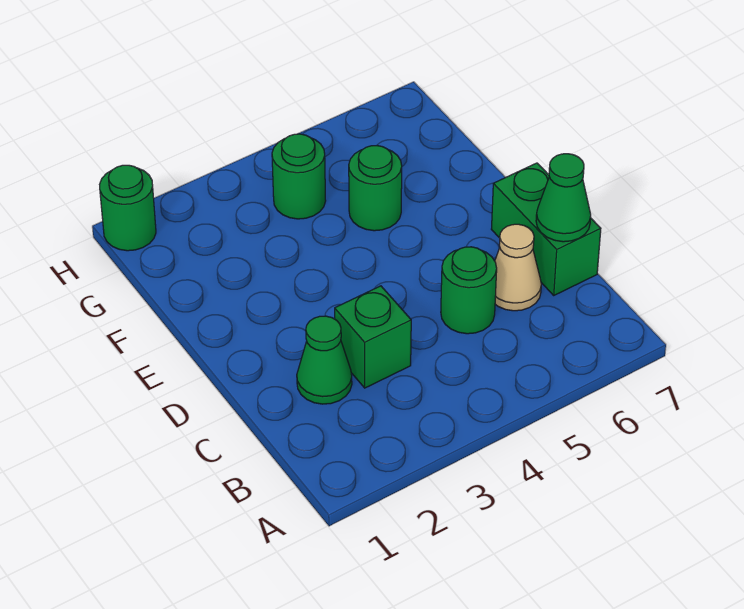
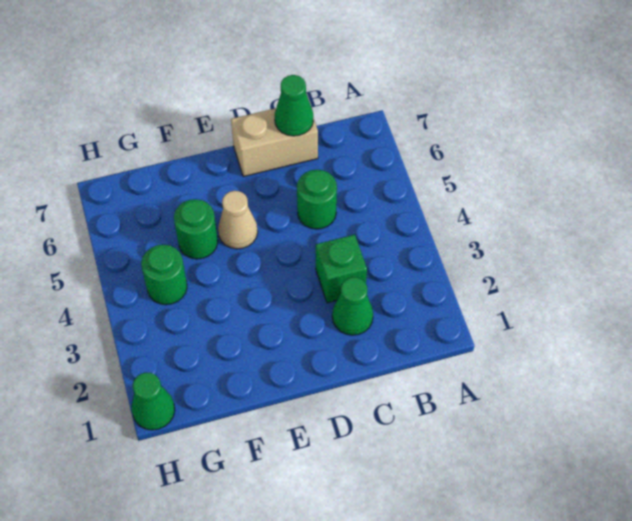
tan cone C6 level 1 -> tan cone E5 level 1
green brick C7:D7 level 1 -> tan brick C7:D7 level 1
green round brick H1 level 1 -> green cone H1 level 1

